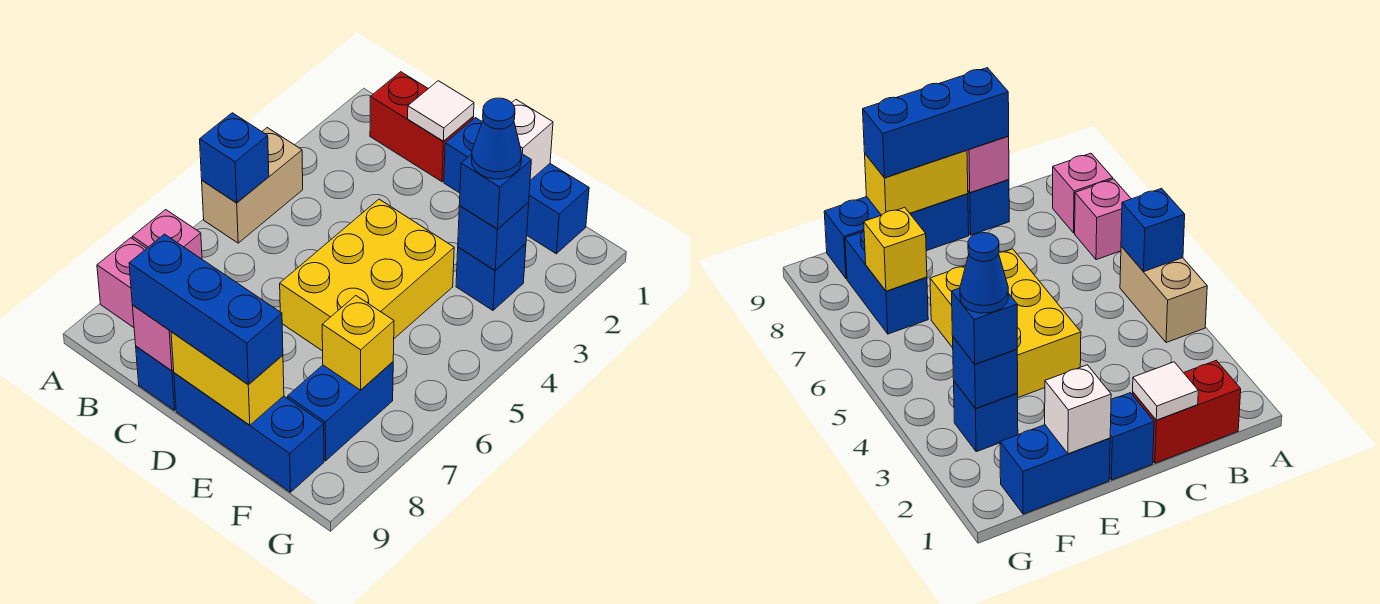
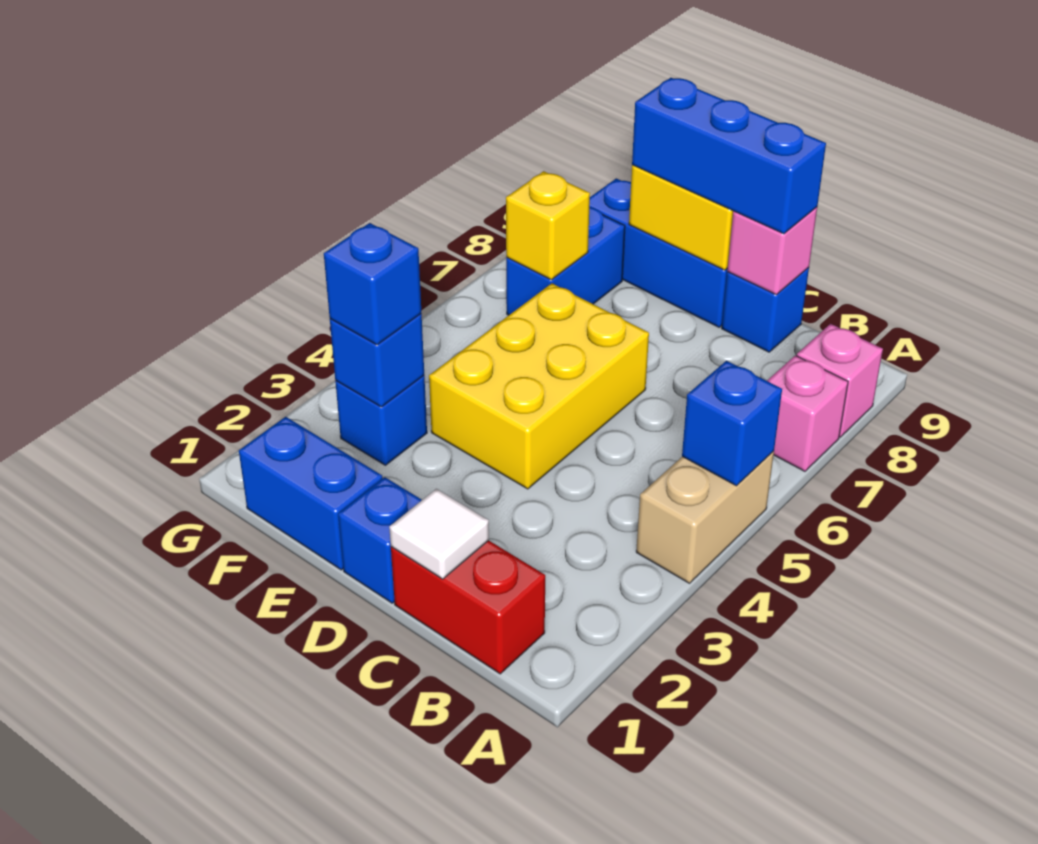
white brick E1 level 2 -> none
blue cone F3 level 4 -> none

